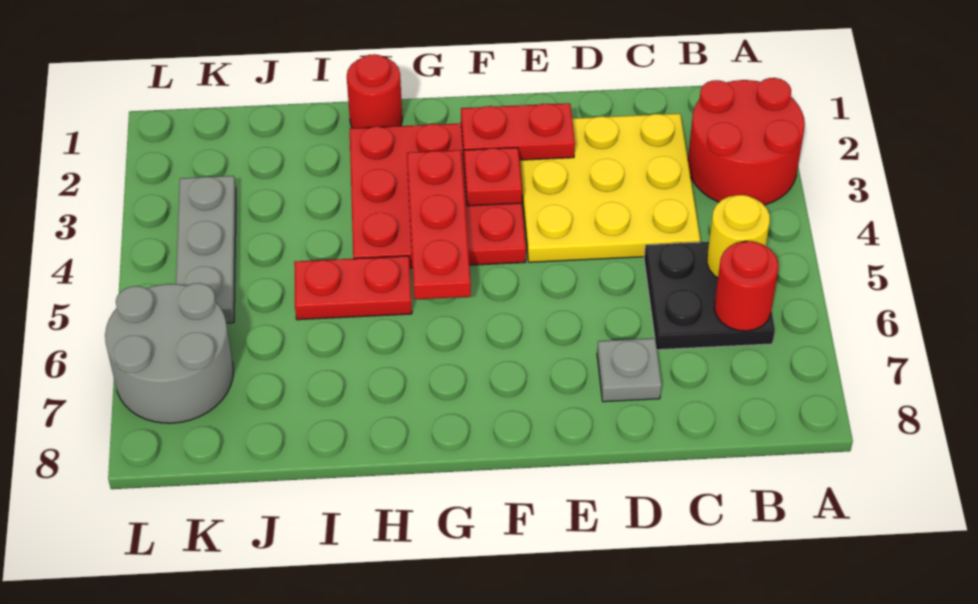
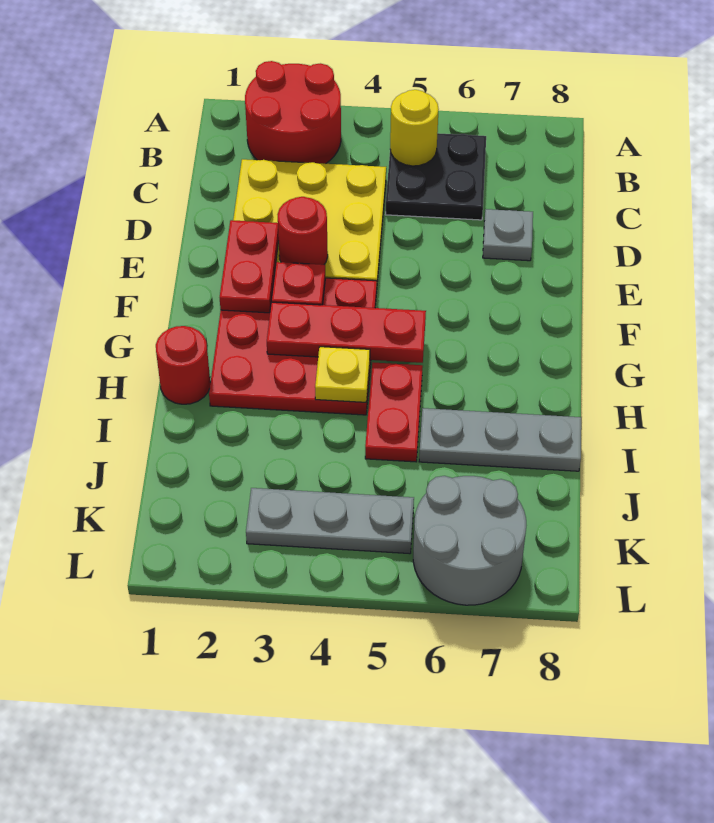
red round brick B6 level 2 -> red round brick E3 level 2
none -> yellow plate H4 level 2
none -> grey plate I6:I8 level 1

